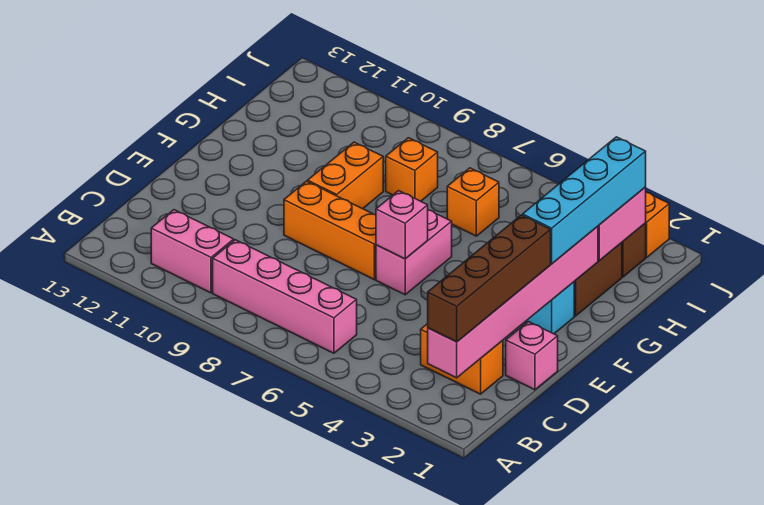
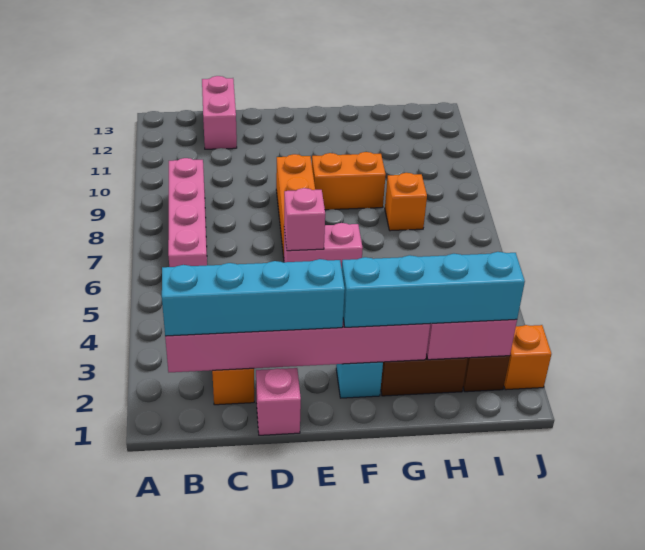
brown brick B2:E2 level 3 -> cyan brick B2:E2 level 3
pink brick B10:B11 level 1 -> pink brick C12:C13 level 1
orange brick H6 level 1 -> none

